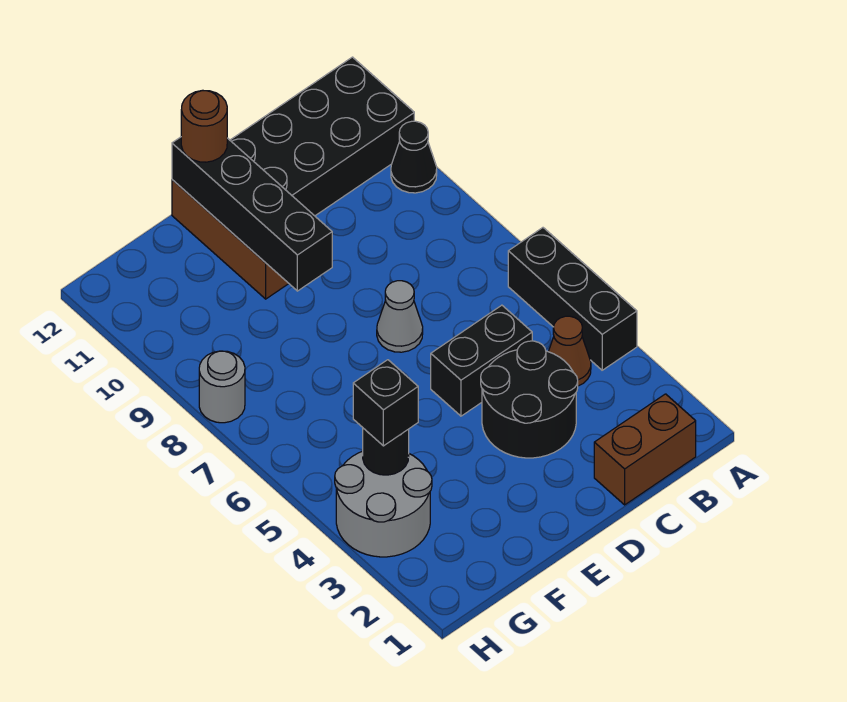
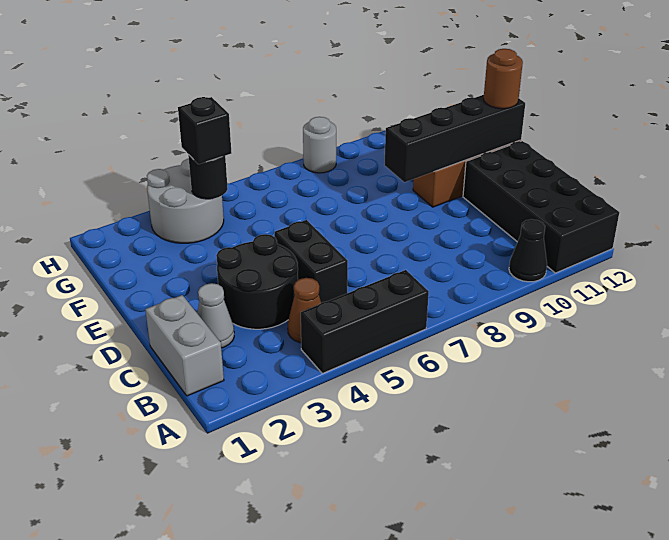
brown brick B1:C1 level 1 -> grey brick B1:C1 level 1
grey cone D7 level 1 -> grey cone C2 level 1

